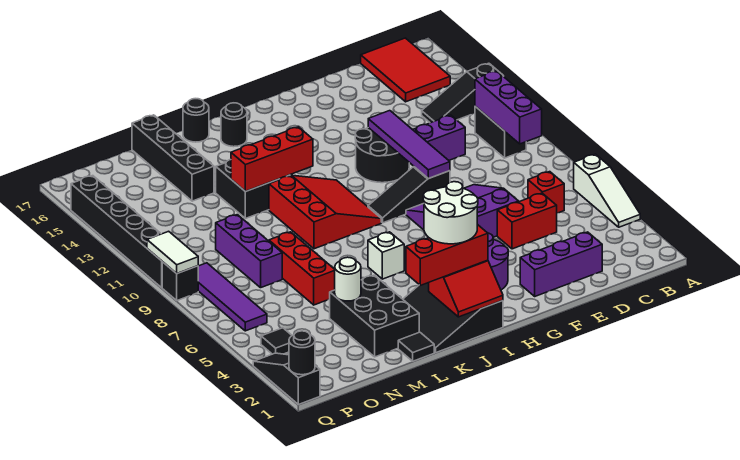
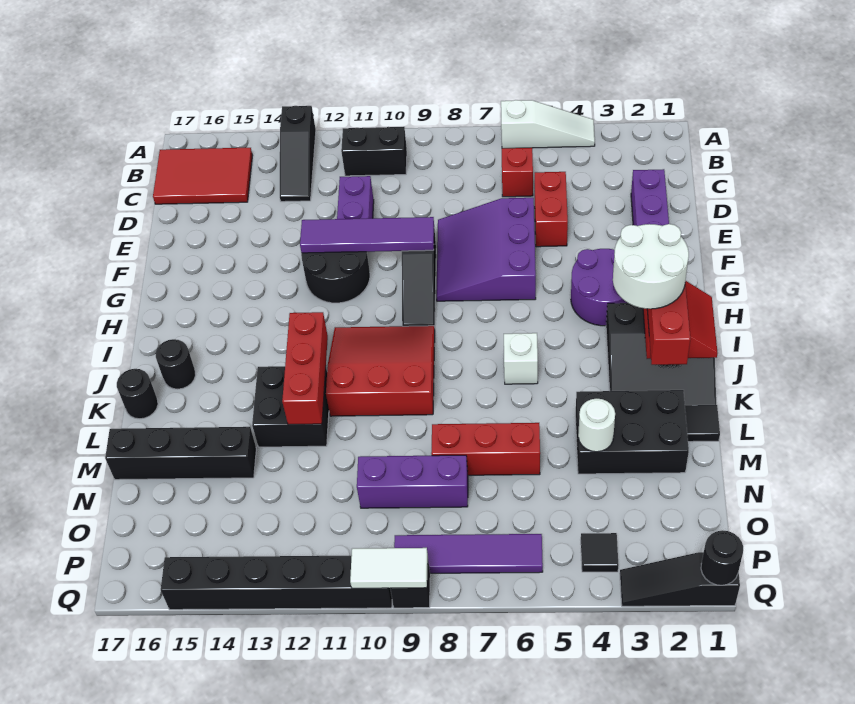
purple brick B9:B11 level 2 -> none

